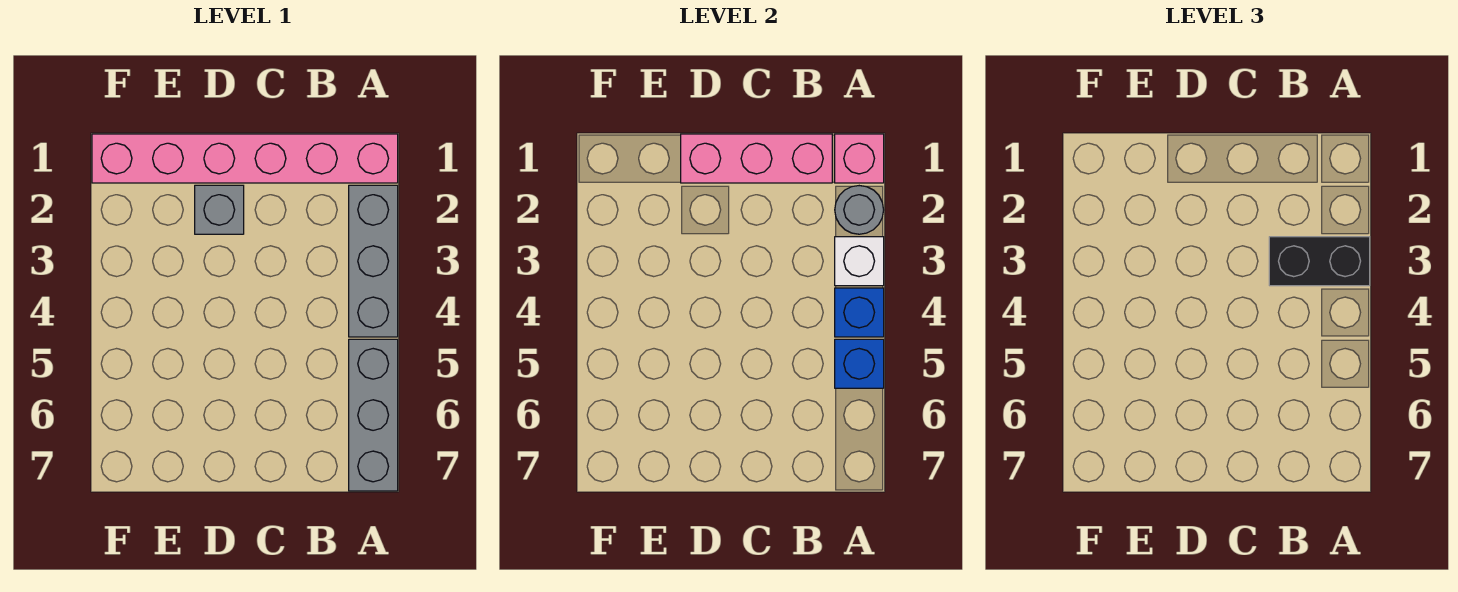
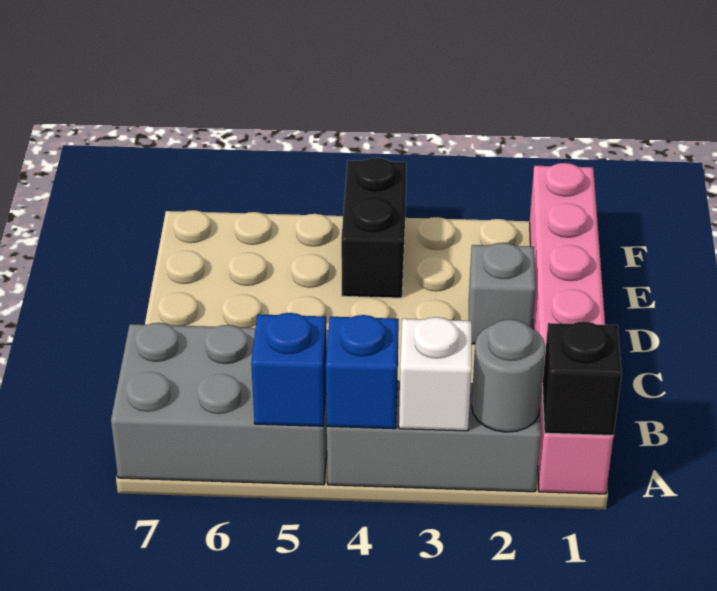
pink brick A1 level 2 -> black brick A1 level 2
black brick A3:B3 level 3 -> black brick E4:F4 level 1
grey brick A5:A7 level 1 -> grey brick A5:B7 level 1
pink brick B1:D1 level 2 -> none

